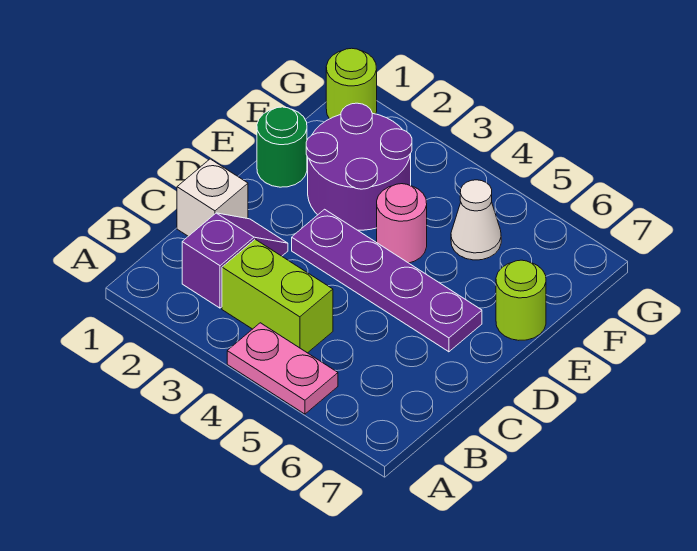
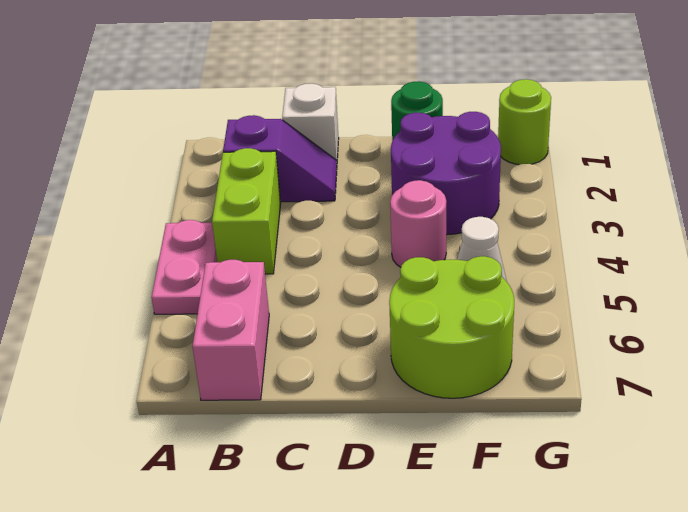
none -> pink brick B6:B7 level 1
purple plate D3:D6 level 1 -> none
lime round brick E7 level 1 -> lime round brick E6:F7 level 1

